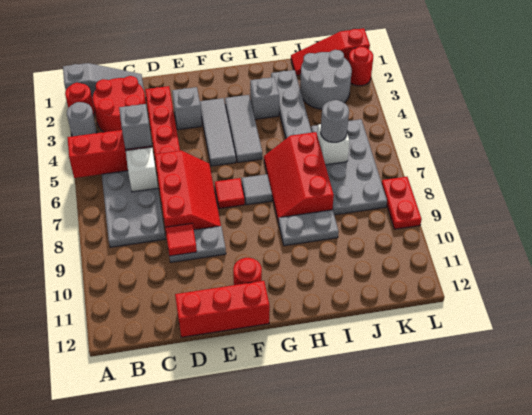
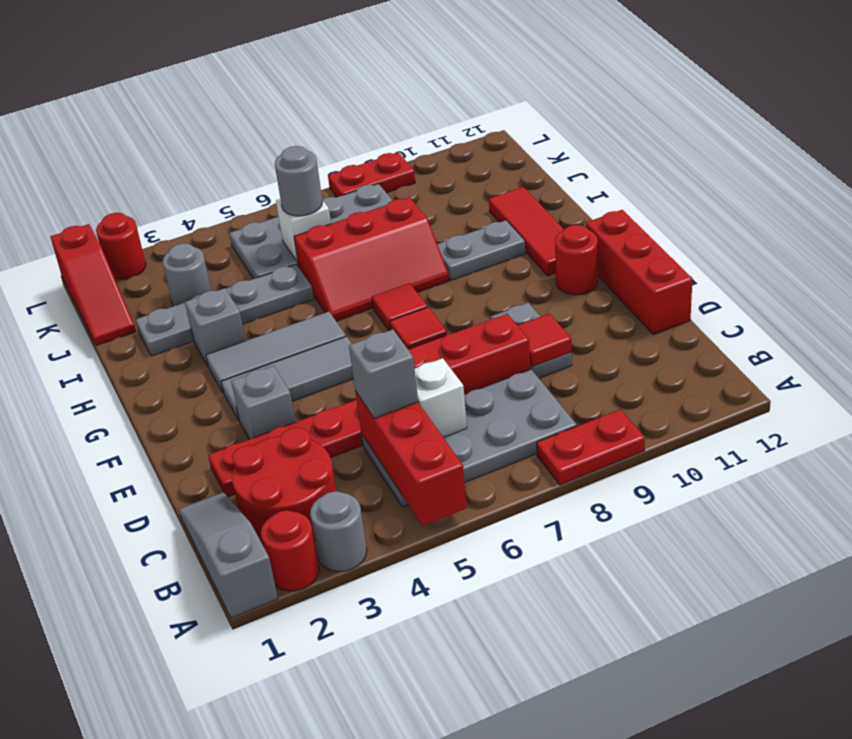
none -> red plate A8:A9 level 1
grey tile G7 level 1 -> red tile G7 level 1
none -> red tile G11:I11 level 1
grey plate H9:I9 level 1 -> grey plate H9:H10 level 1
grey round brick J2:K3 level 1 -> grey round brick J3 level 1

